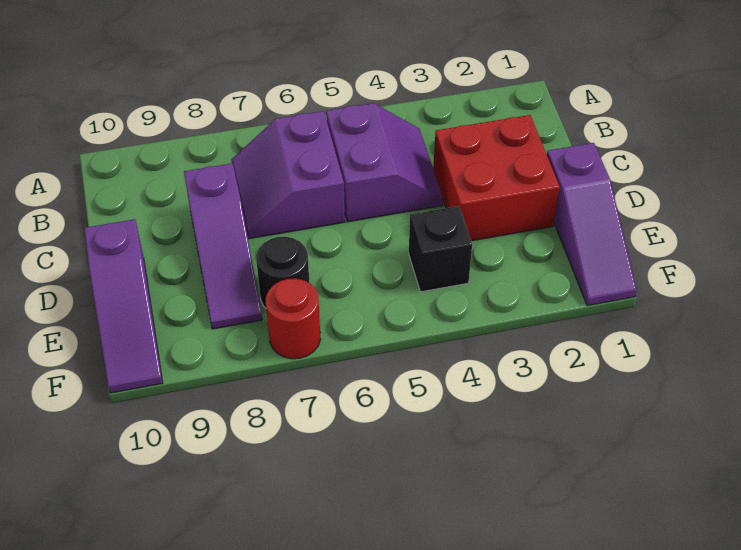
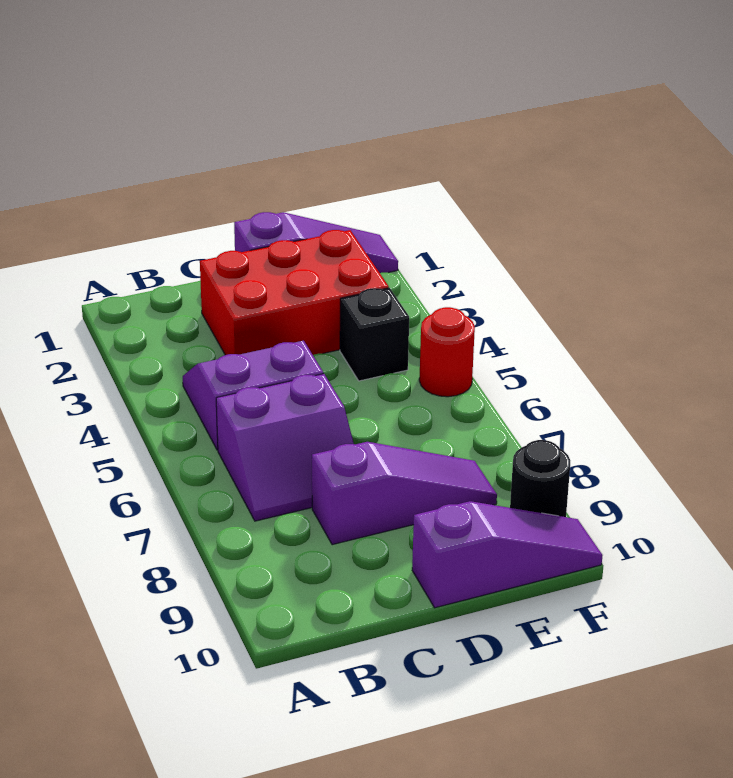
red brick C2:D3 level 1 -> red brick C2:E3 level 1
black round brick E7 level 1 -> black round brick F9 level 1
red round brick F7 level 1 -> red round brick F5 level 1

